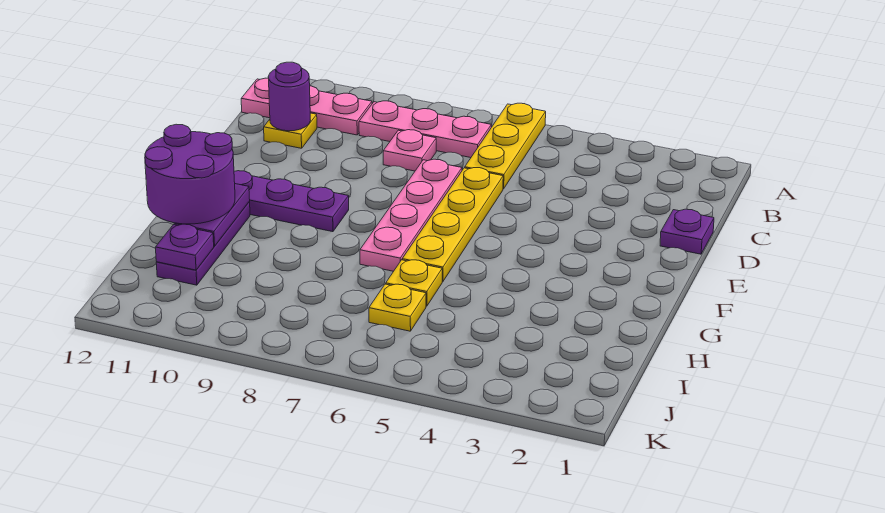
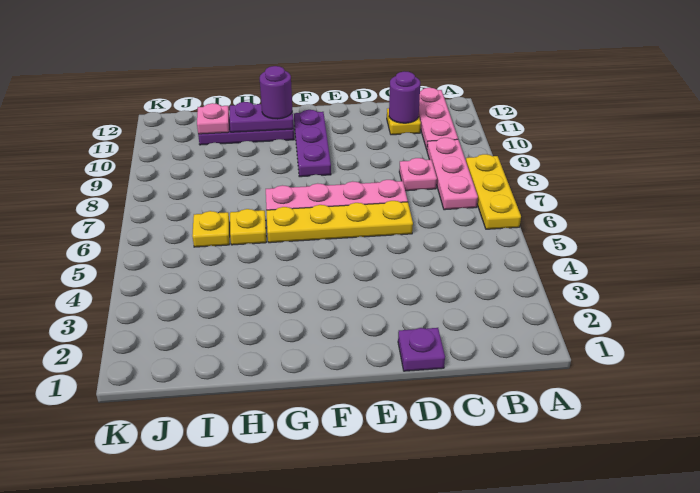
yellow plate A6:C6 level 1 -> yellow plate A6:A8 level 1
purple round brick G11:H12 level 3 -> purple round brick G11 level 3
purple plate I11 level 2 -> pink plate I11 level 2

